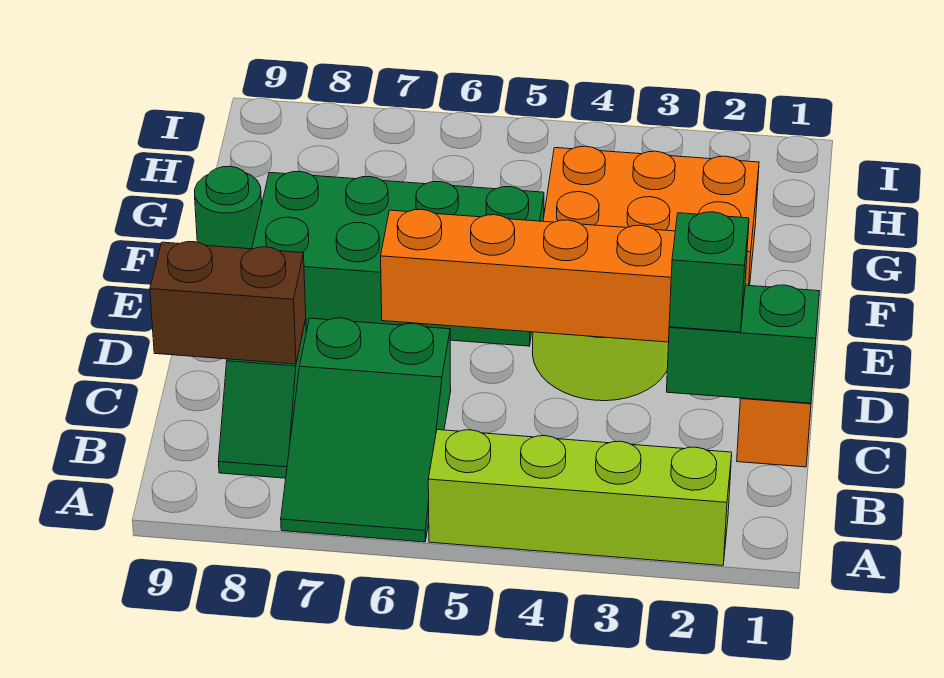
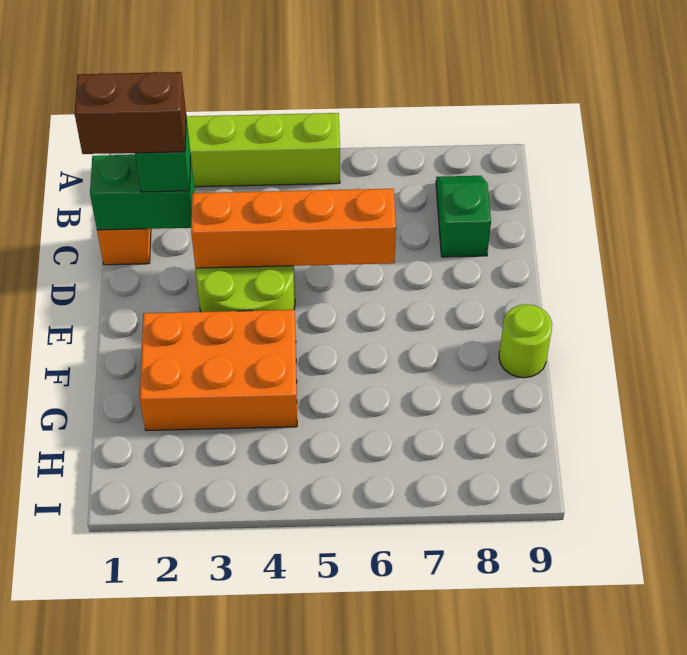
green slope A6:C7 level 1 top C -> none
brown brick C8:C9 level 2 -> brown brick C1:C2 level 4
green brick E5:F8 level 1 -> none
green round brick F9 level 1 -> lime round brick F9 level 1

